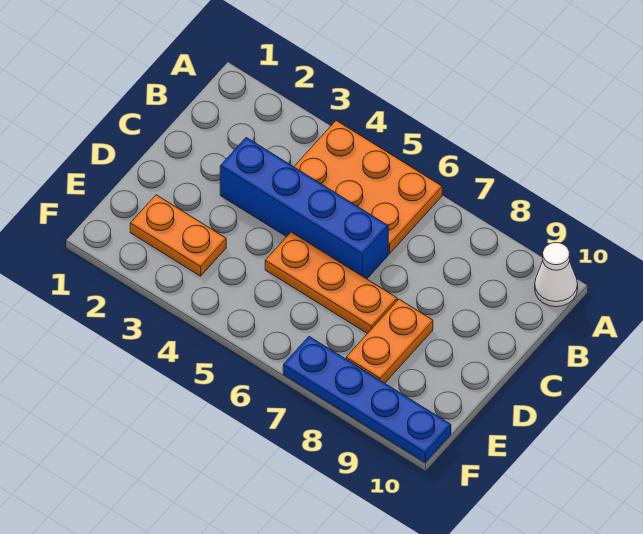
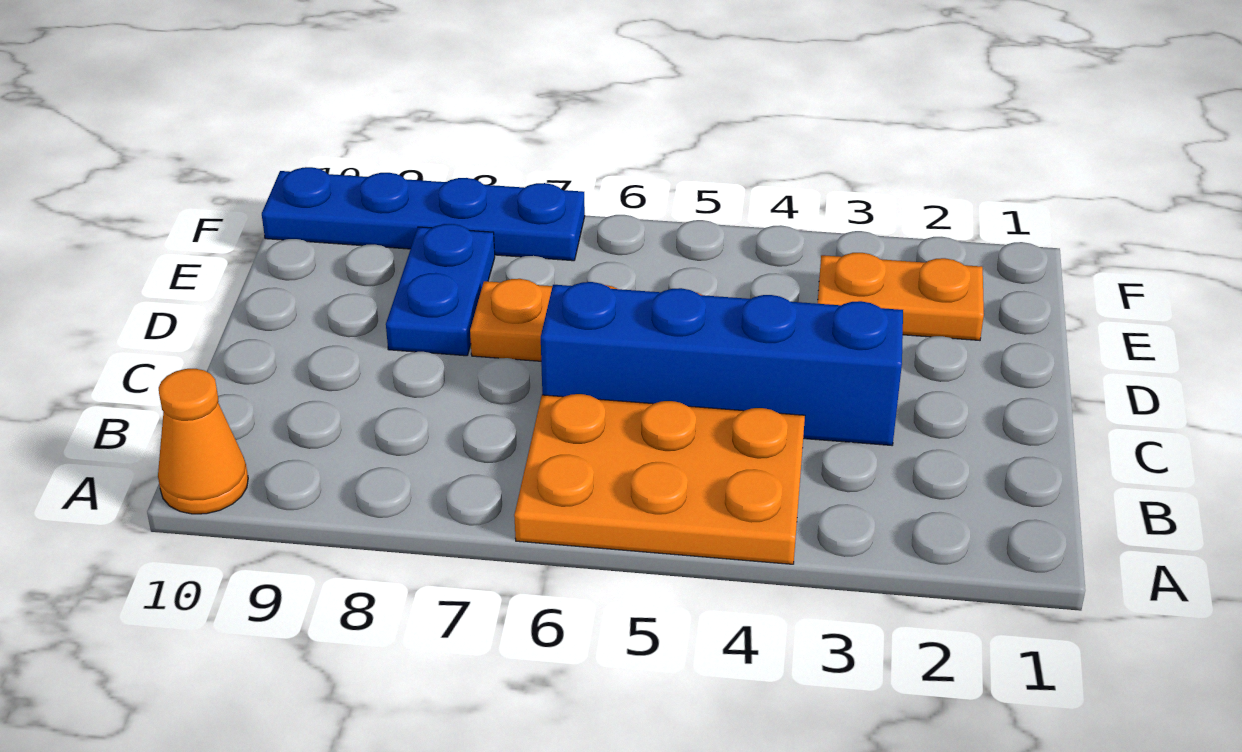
white cone A10 level 1 -> orange cone A10 level 1
orange plate D8:E8 level 1 -> blue plate D8:E8 level 1

